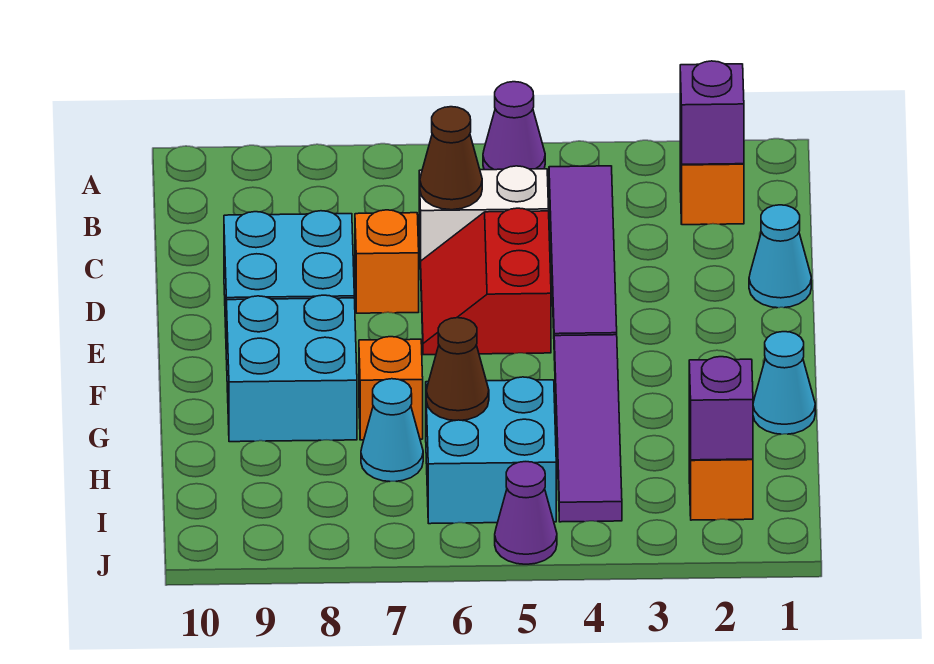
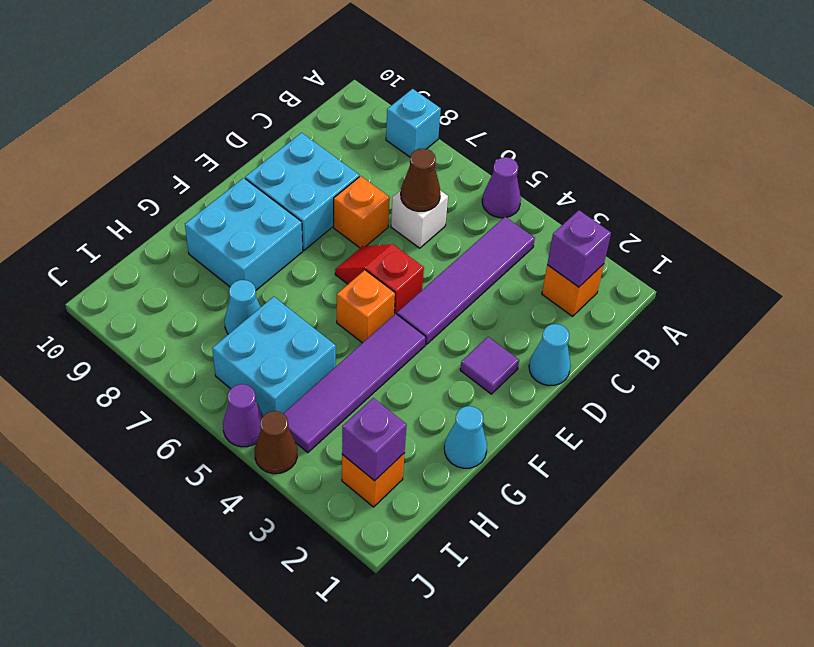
none -> cyan brick A8 level 1
white brick C5:C6 level 1 -> white brick C6 level 1
red slope D5:E6 level 1 top 5 -> red slope E5:E6 level 1 top 5
none -> purple tile E2 level 1
orange brick G7 level 1 -> orange brick F5 level 1
brown cone H6 level 2 -> brown cone J4 level 1

